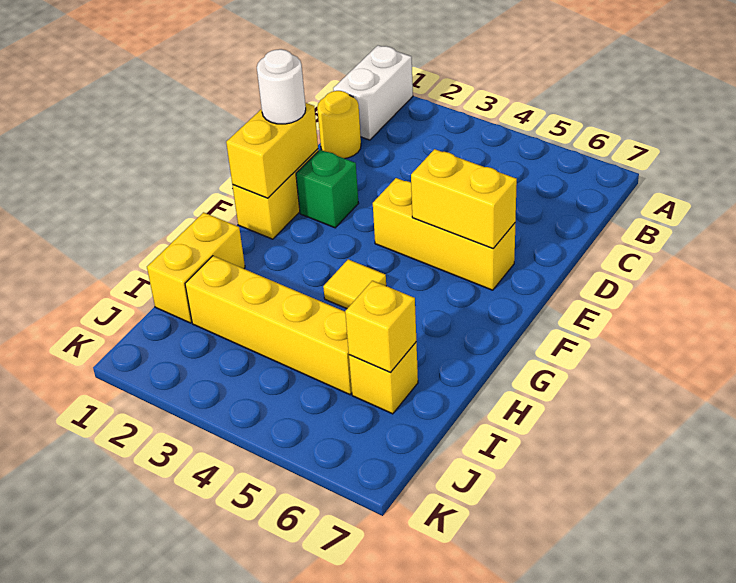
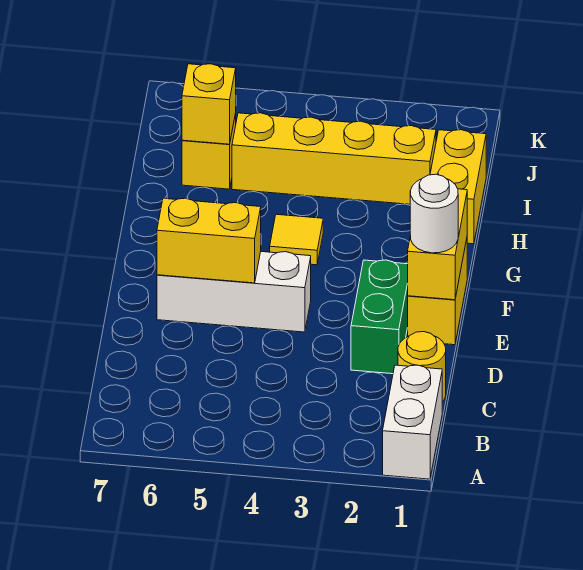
green brick E2 level 1 -> green brick D2:E2 level 1
yellow brick E4:E6 level 1 -> white brick E4:E6 level 1

